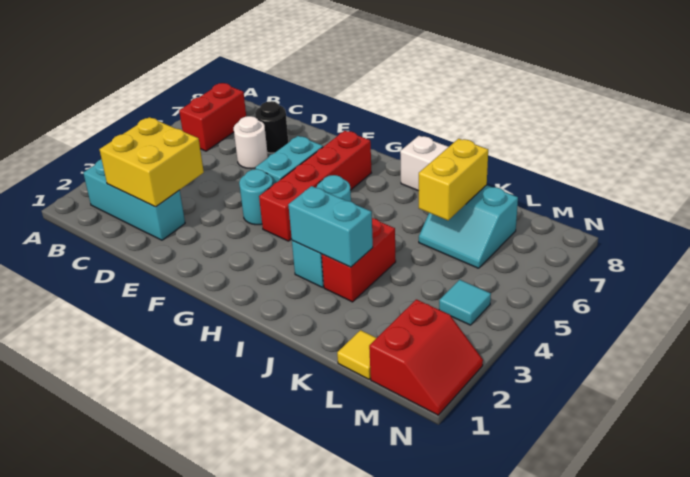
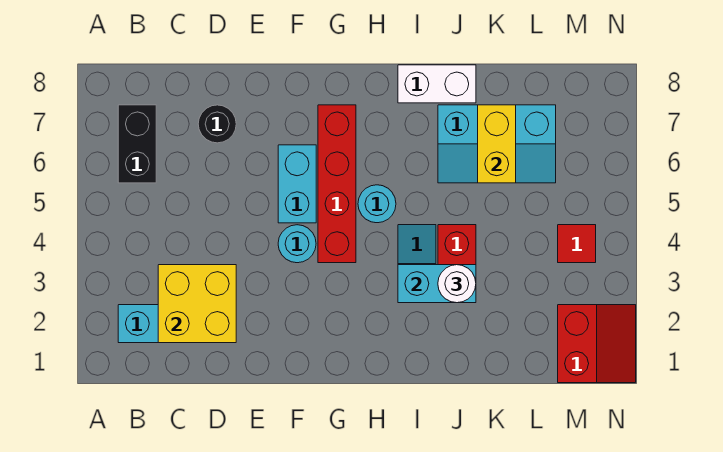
red brick B6:B7 level 1 -> black brick B6:B7 level 1
white round brick D6 level 1 -> white round brick J3 level 3
cyan slope K6:L7 level 1 top 7 -> cyan slope J6:L7 level 1 top 7
yellow tile L1 level 1 -> none
cyan tile M4 level 1 -> red tile M4 level 1

